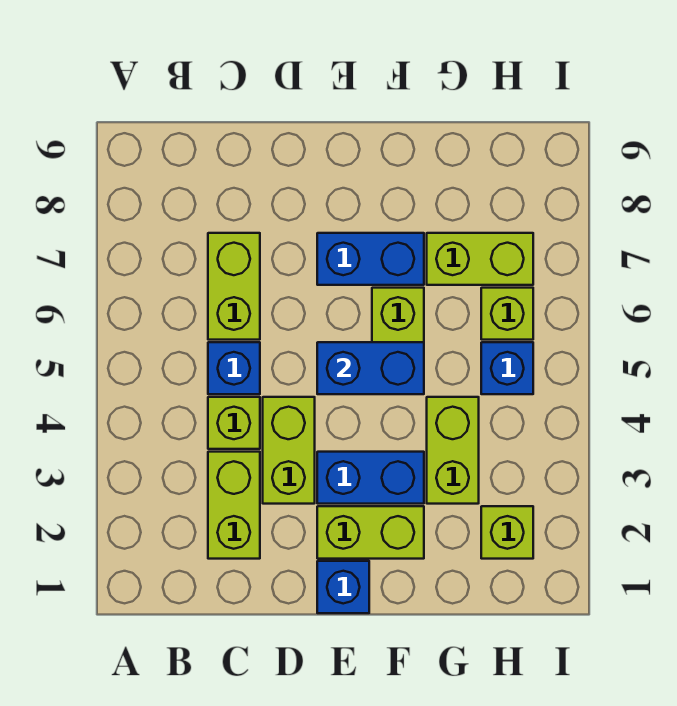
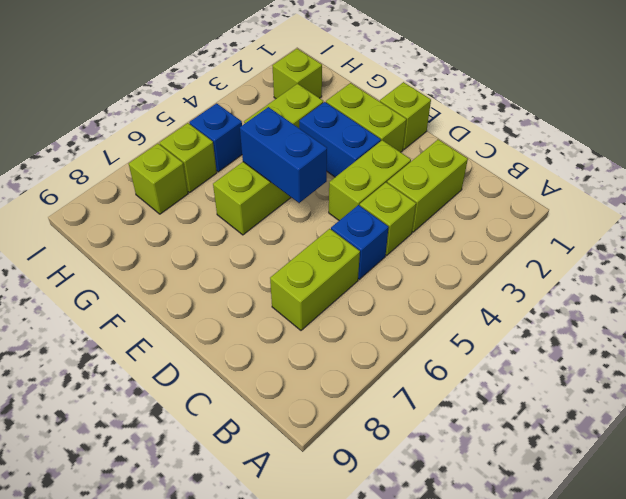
blue brick E1 level 1 -> lime brick E1 level 1
blue brick E7:F7 level 1 -> none
lime brick G7:H7 level 1 -> lime brick H7 level 1

